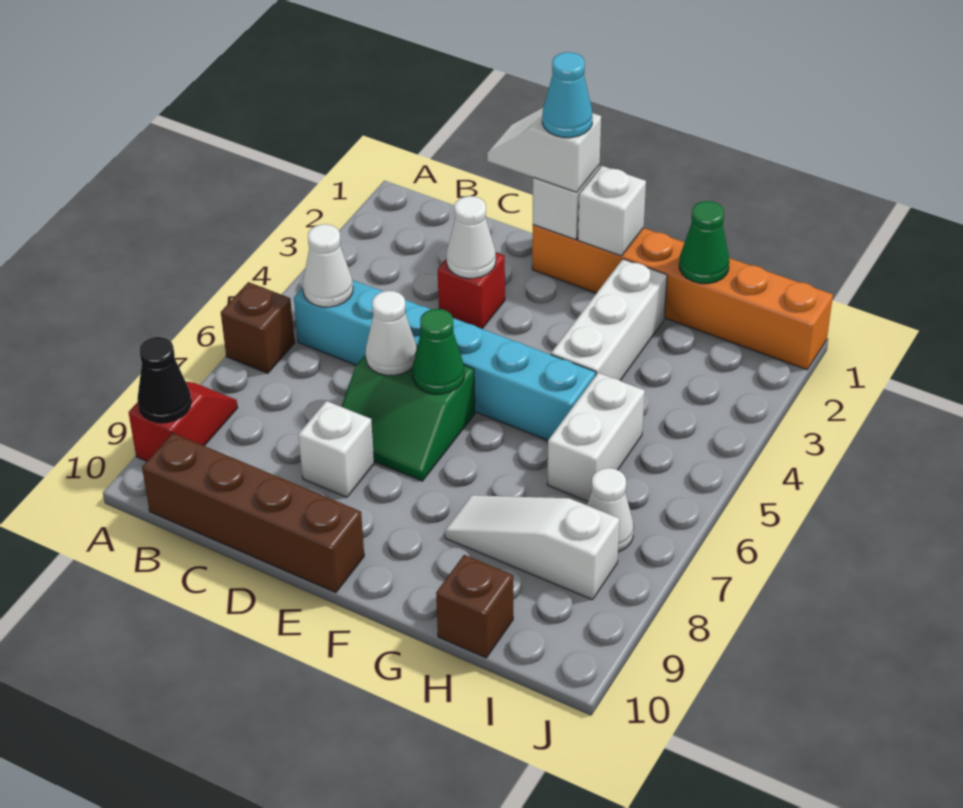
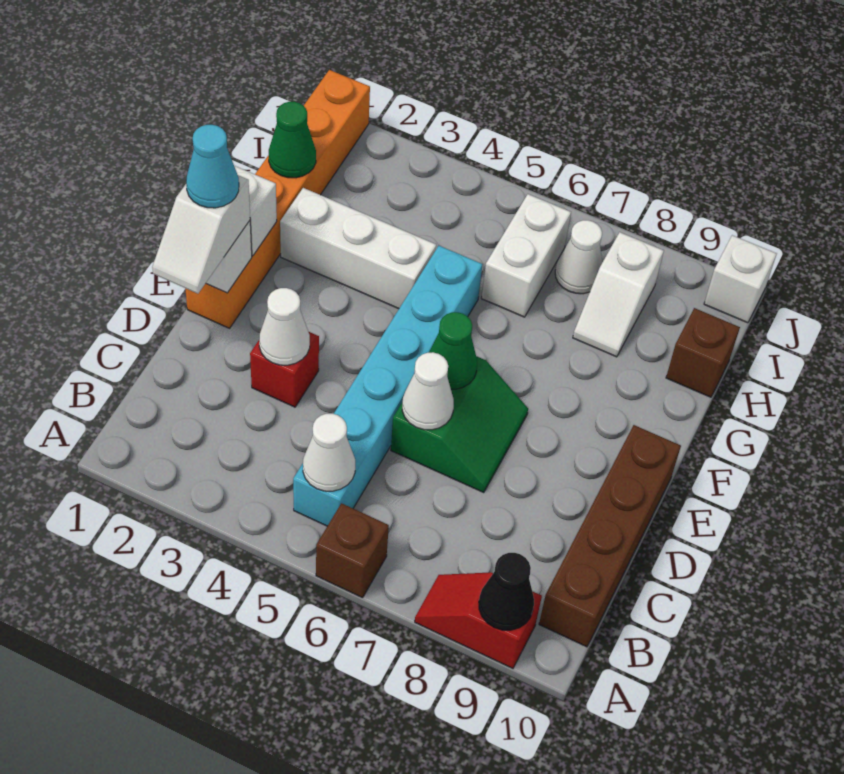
white brick D8 level 1 -> white brick J10 level 1
white slope G8:I8 level 1 top I -> white slope H8:I8 level 1 top I
white brick H5:H6 level 1 -> white brick H6:I6 level 1

